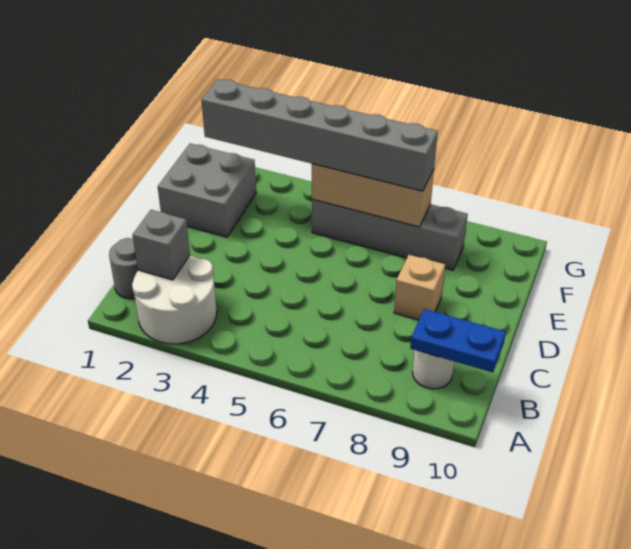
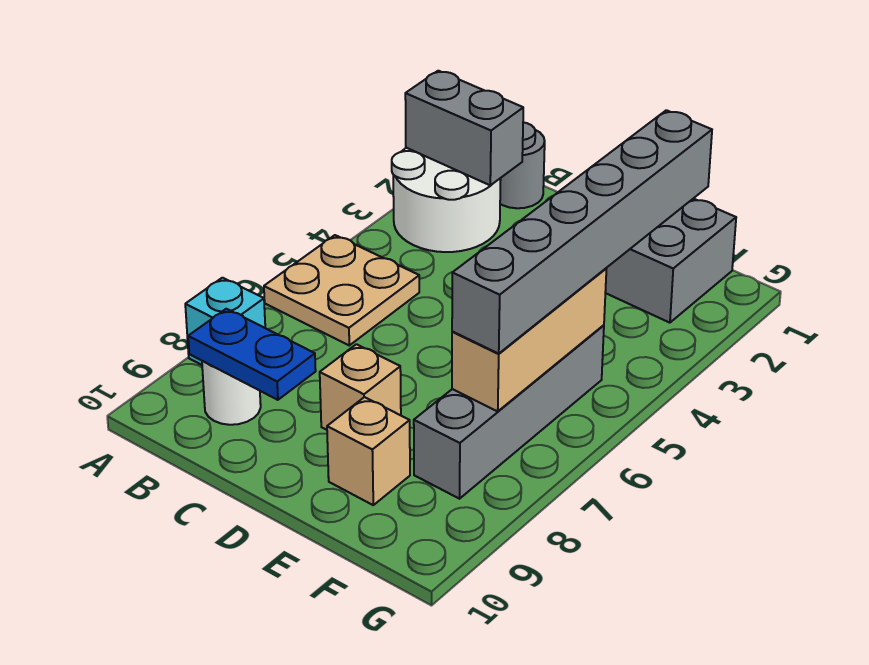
none -> tan plate A5:B6 level 1
none -> cyan brick A8 level 1
grey brick B2 level 2 -> grey brick A2:B2 level 2
blue plate B9:B10 level 2 -> blue plate B9:C9 level 2
none -> tan brick E9 level 1

